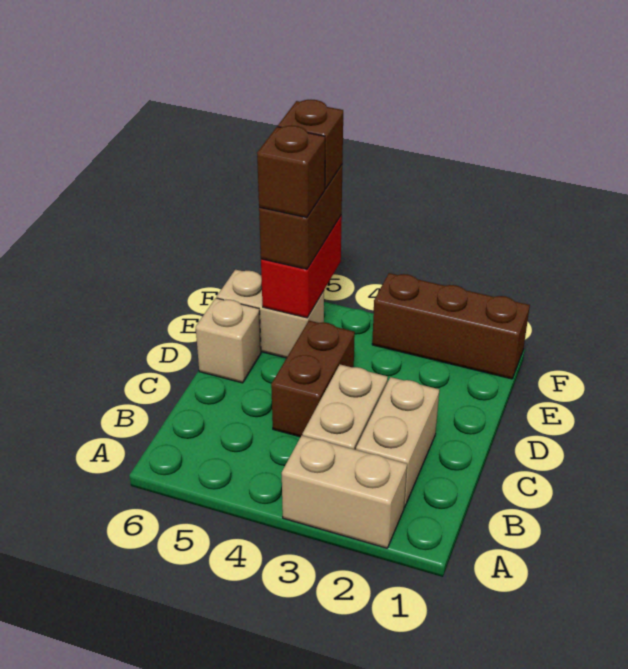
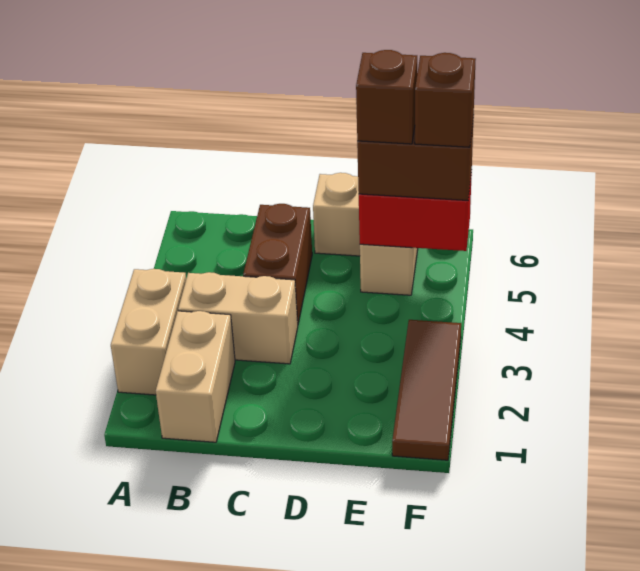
tan brick B2:C2 level 1 -> tan brick B1:B2 level 1
brown brick C4:D4 level 1 -> brown brick C4:C5 level 1
brown brick F1:F3 level 1 -> brown tile F1:F3 level 1

